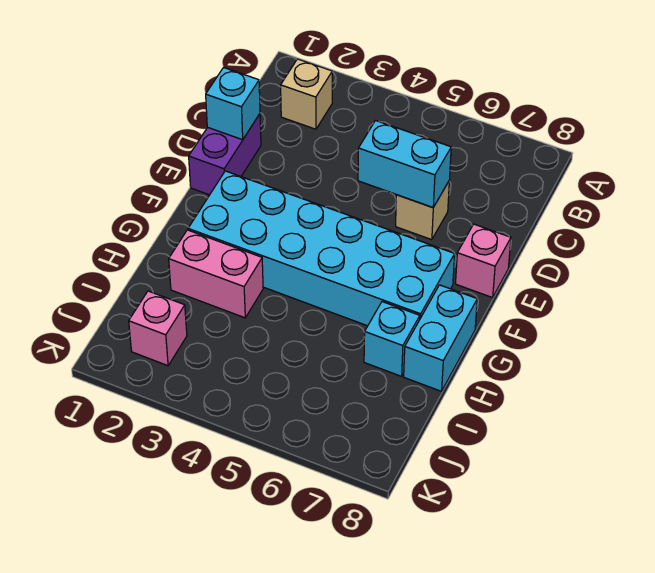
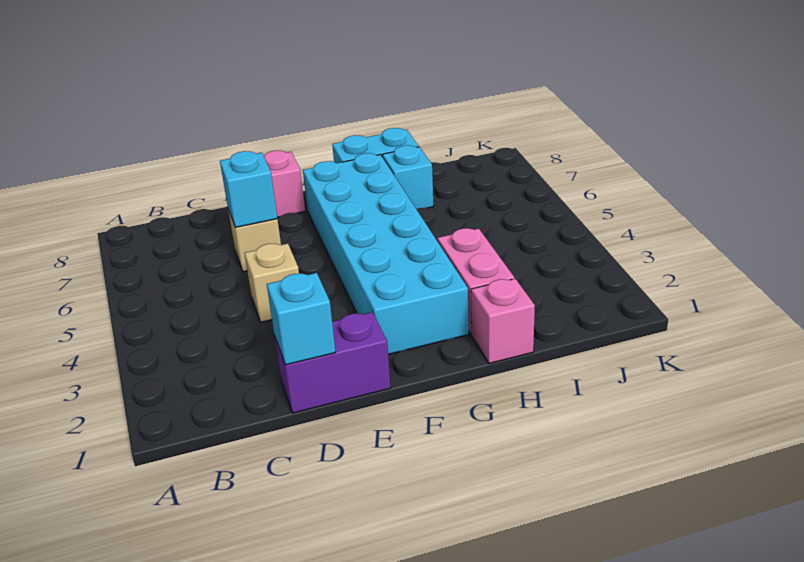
tan brick B2 level 1 -> tan brick D4 level 1
cyan brick D5:D6 level 2 -> cyan brick D6 level 2
pink brick J2 level 1 -> pink brick H1 level 1

